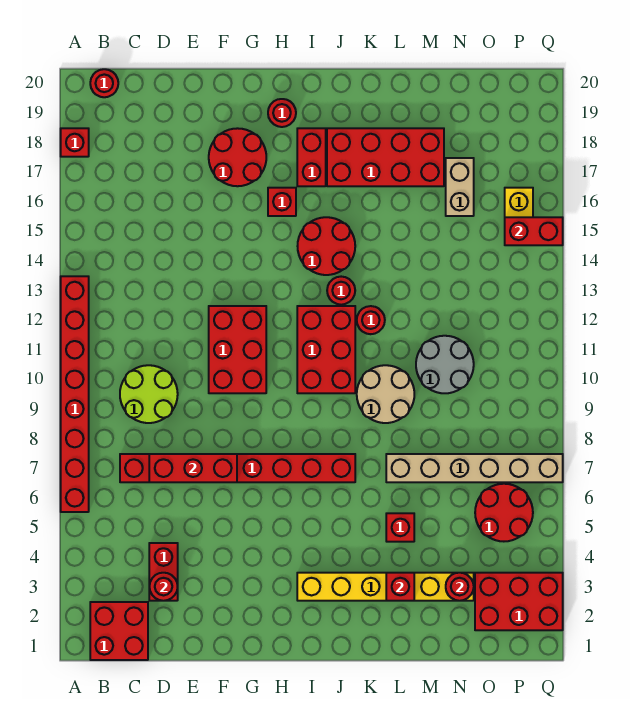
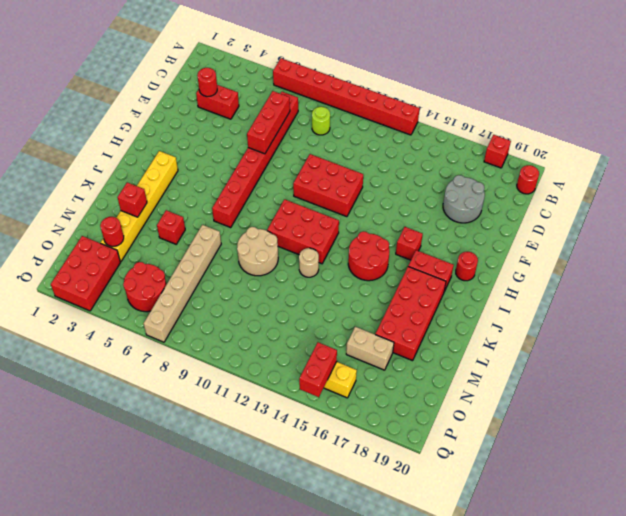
red brick B1:C2 level 1 -> none
lime round brick C9:D10 level 1 -> lime round brick C9 level 1
red round brick F17:G18 level 1 -> none
red round brick J13 level 1 -> none
red round brick K12 level 1 -> tan round brick K12 level 1
grey round brick M10:N11 level 1 -> grey round brick D17:E18 level 1

